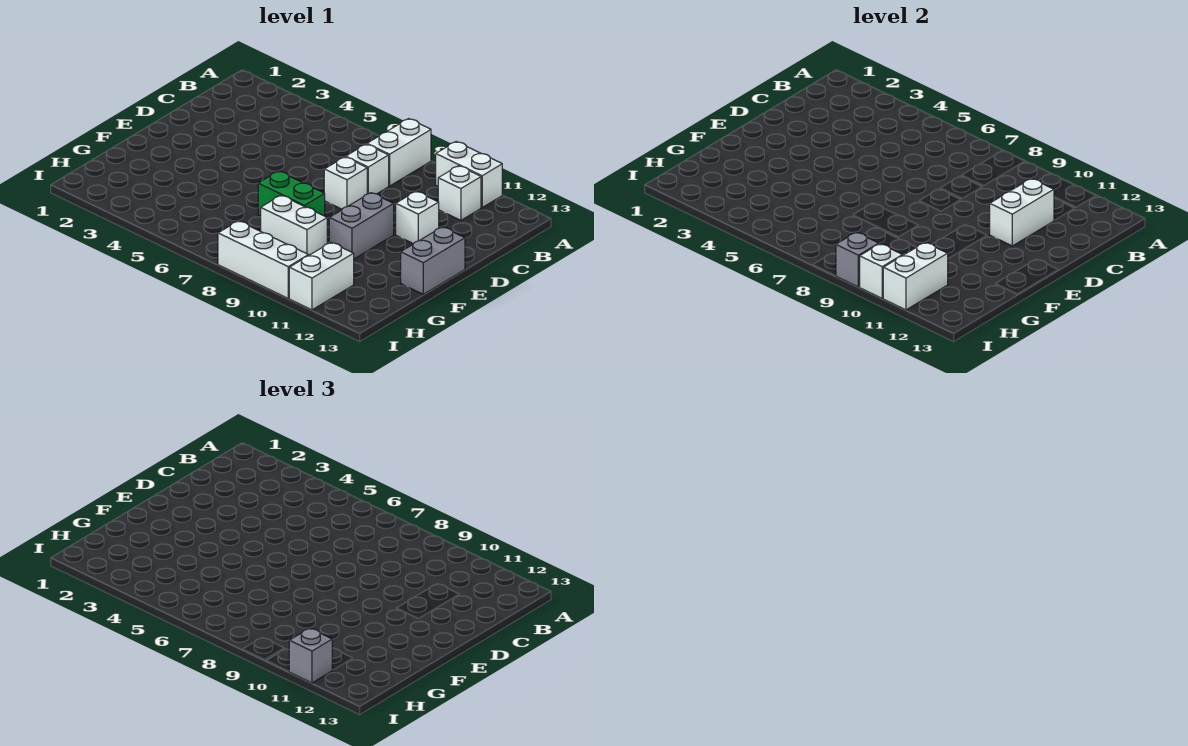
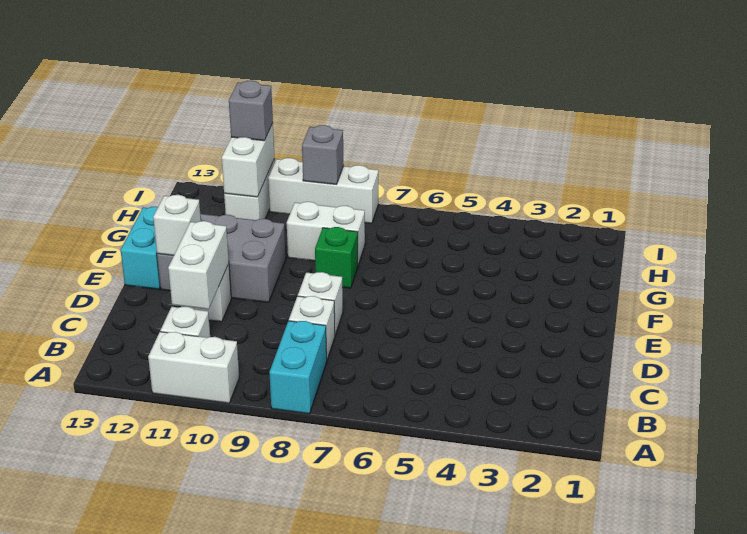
white brick A8:B8 level 1 -> cyan brick A8:B8 level 1
grey brick E10:F10 level 1 -> grey brick E10:F12 level 1
grey brick E13:F13 level 1 -> cyan brick E13:F13 level 1
green brick F7:F8 level 1 -> green brick F8 level 1
white brick I10 level 2 -> white brick E12 level 2

